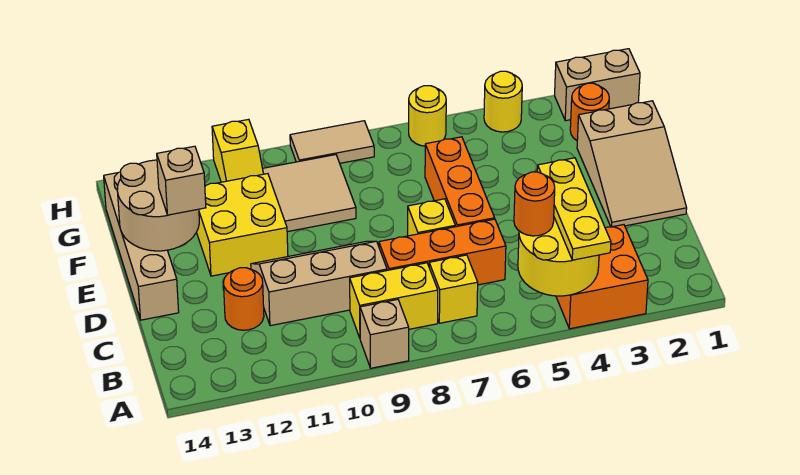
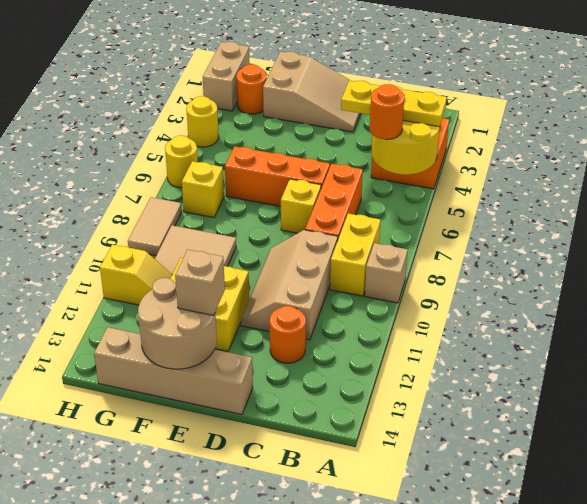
yellow brick B7 level 1 -> yellow brick G7 level 1

